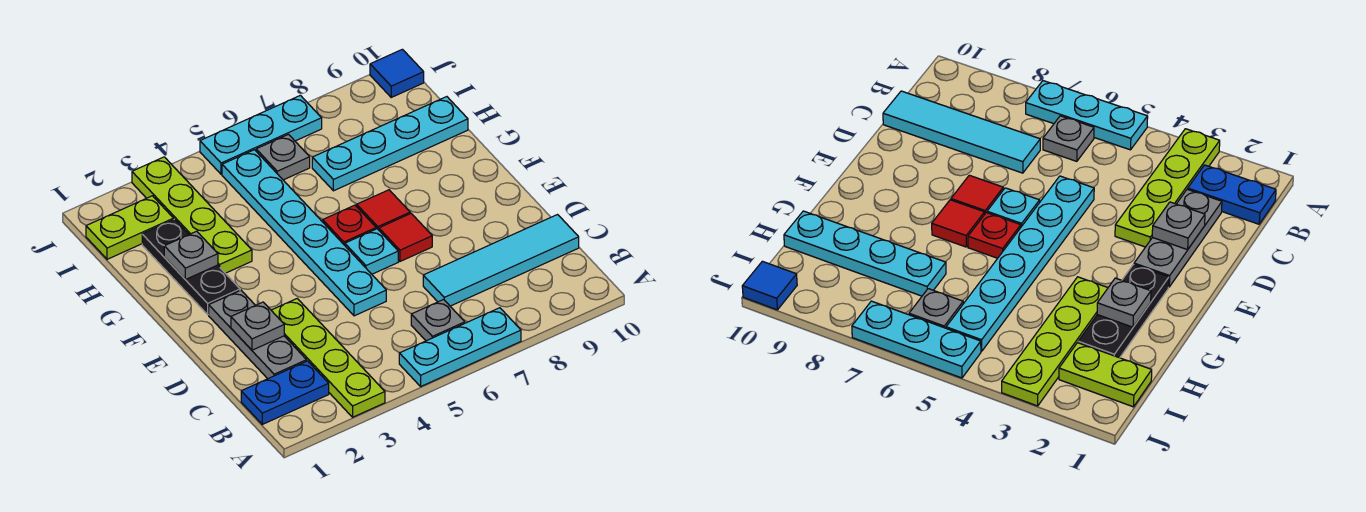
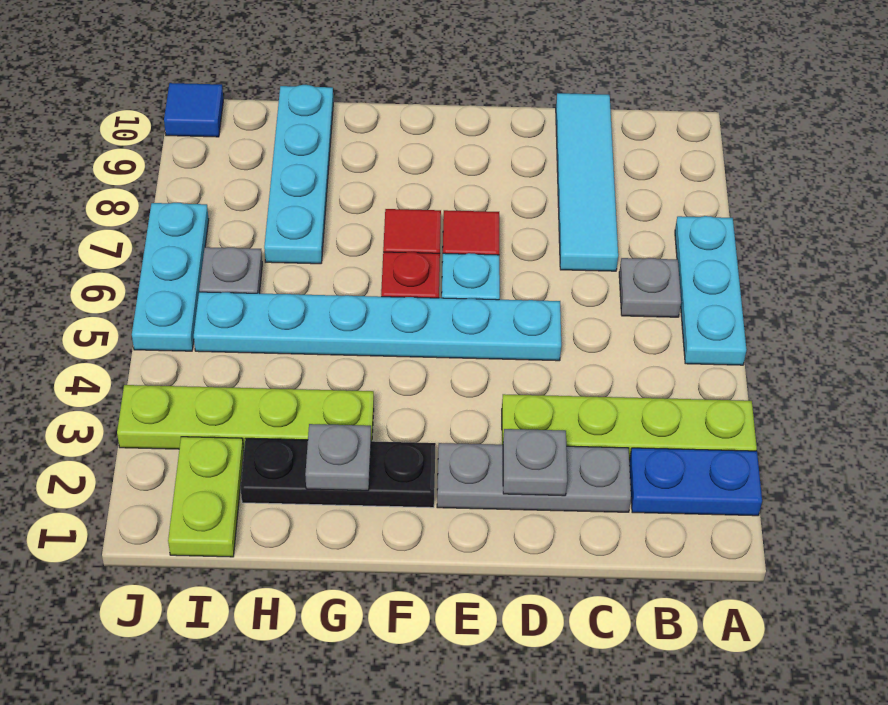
blue plate B1:B2 level 1 -> blue plate A2:B2 level 1

